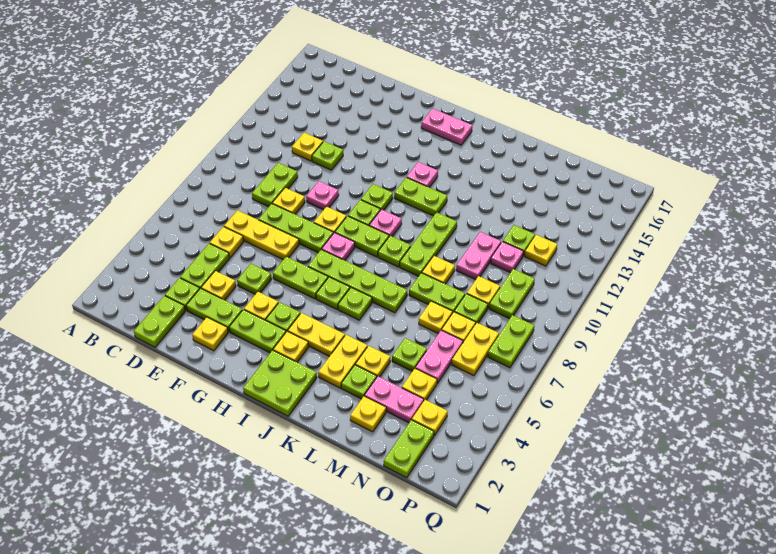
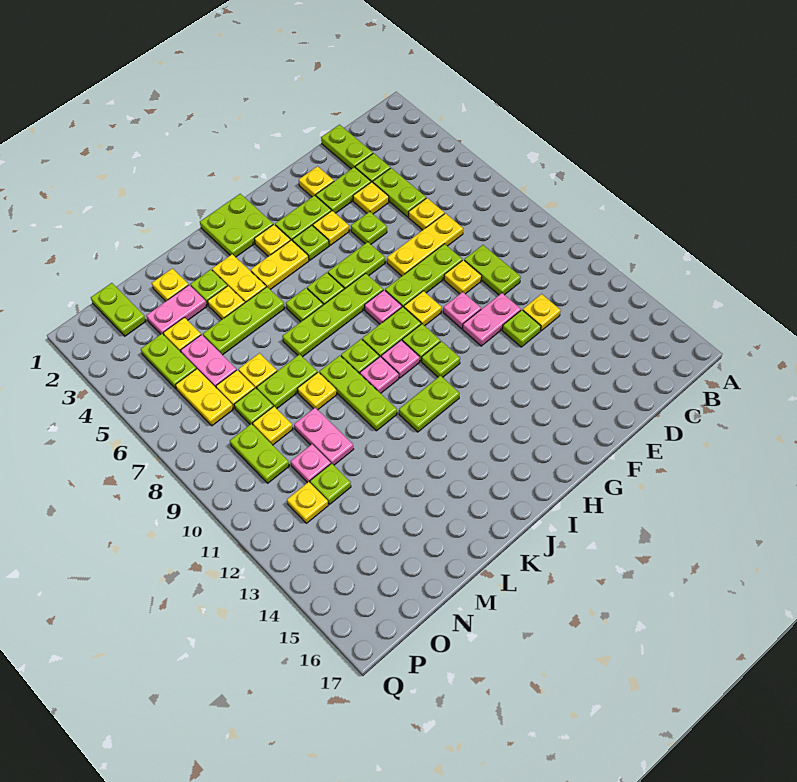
pink plate H16:I16 level 1 -> pink plate E11:F11 level 1
pink plate I13 level 1 -> pink plate J10 level 1
lime plate M5 level 1 -> lime plate K5:M5 level 1
yellow plate O3 level 1 -> none
lime plate P7:P8 level 1 -> lime plate O4:O5 level 1

